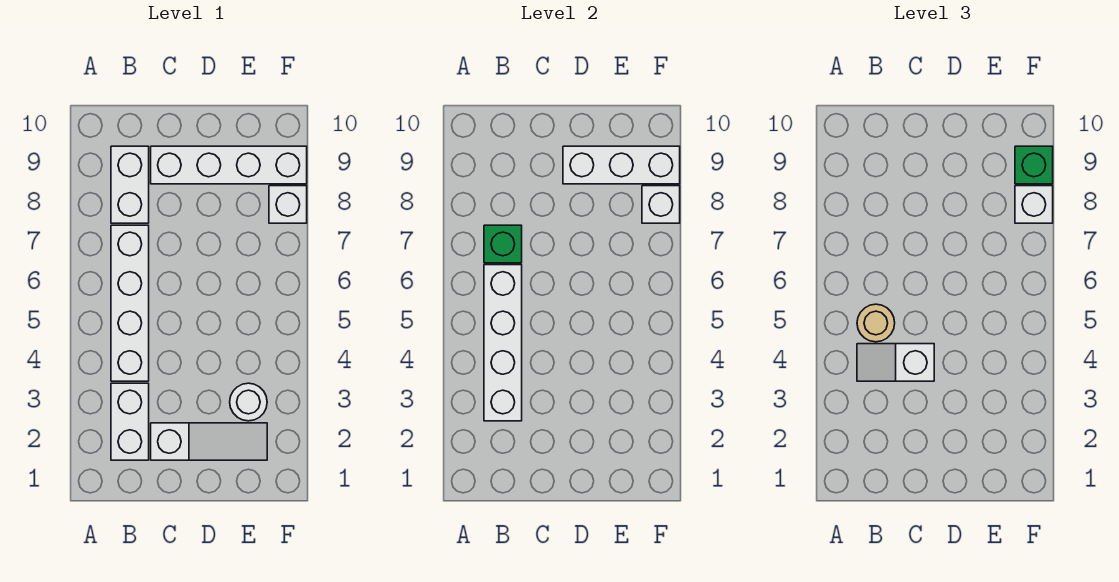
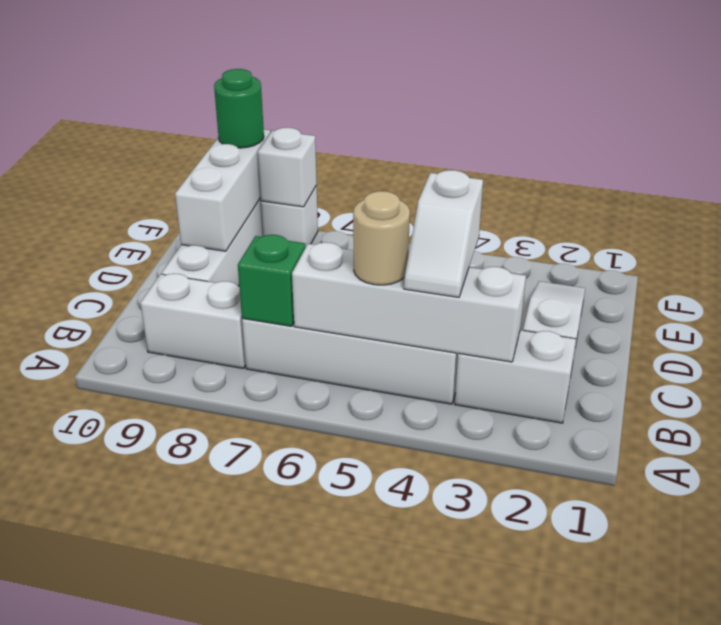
white round brick E3 level 1 -> none
white brick F8 level 3 -> none
green brick F9 level 3 -> green round brick F9 level 3

